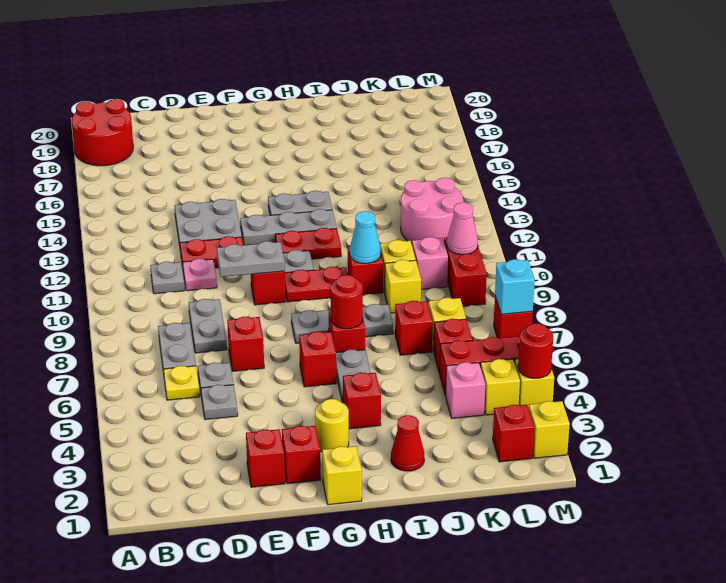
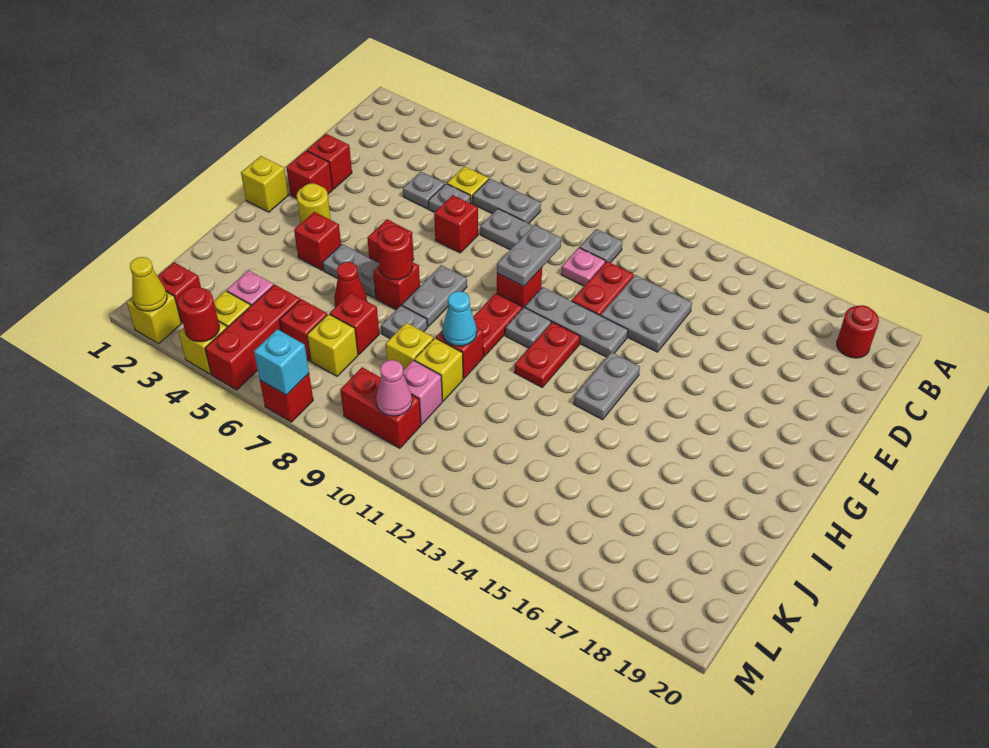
red round brick A18:B19 level 1 -> red round brick B19 level 1
grey plate F13:H13 level 1 -> grey plate F11:F13 level 1
red cone I2 level 1 -> red cone I6 level 1
pink round brick K12:L13 level 1 -> none
none -> yellow cone M2 level 2

